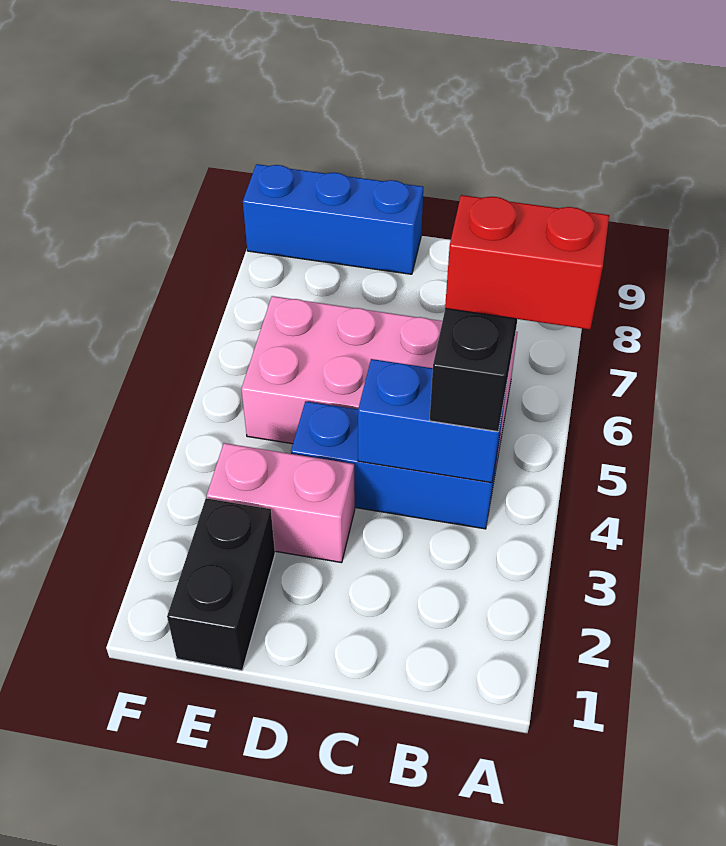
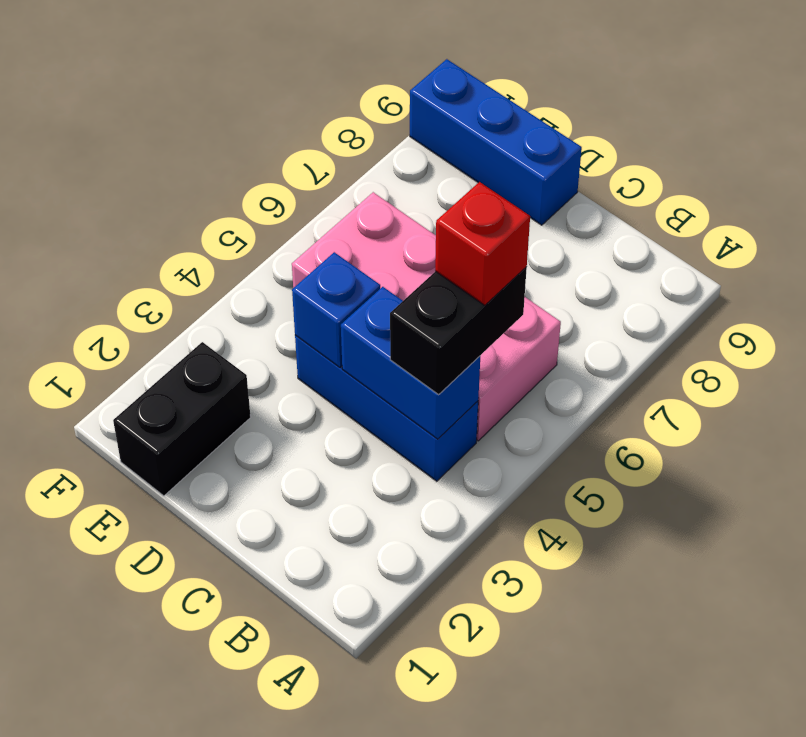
red brick A5:B5 level 4 -> red brick B5 level 4
pink brick D3:E3 level 1 -> none
none -> blue brick D4 level 2

